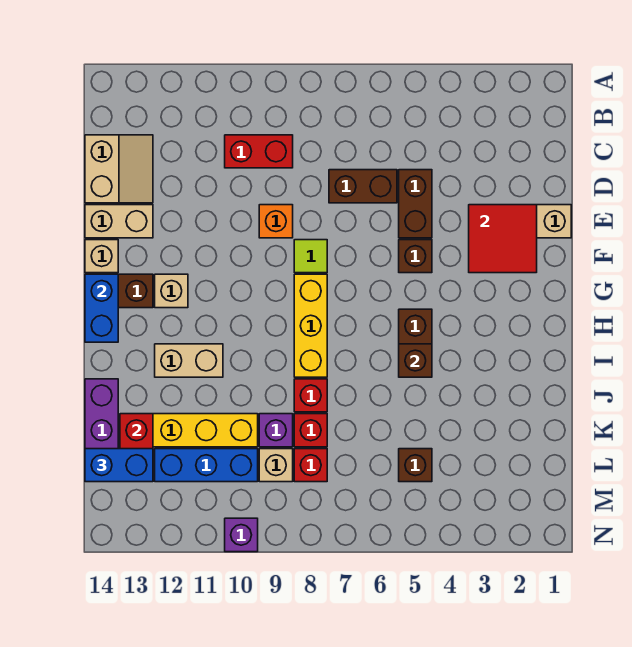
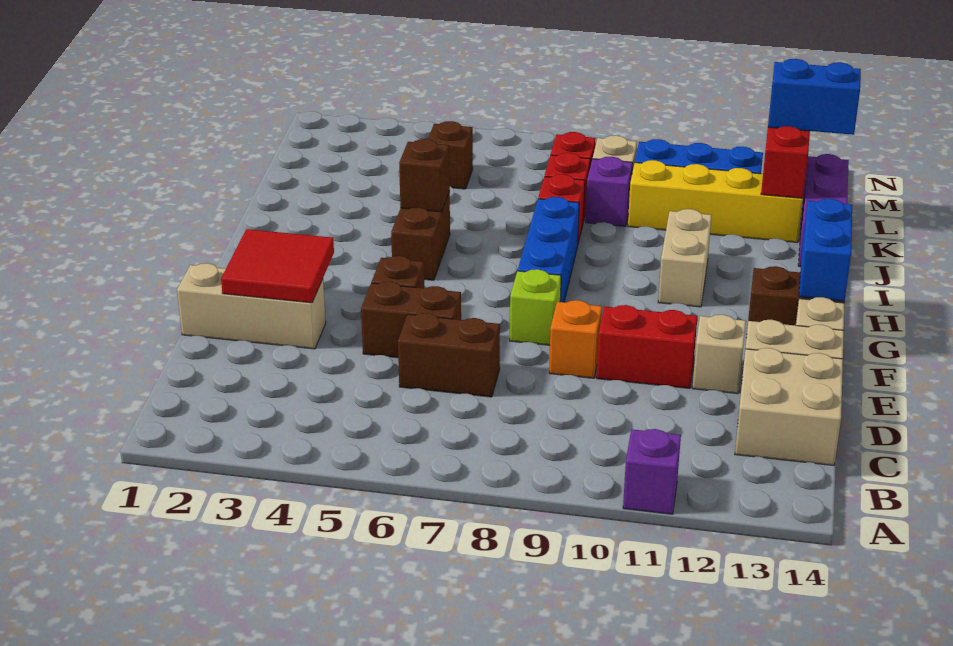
red brick C9:C10 level 1 -> red brick E10:E11 level 1
tan slope C13:D14 level 1 top 14 -> tan brick C13:D14 level 1
brown brick D5:E5 level 1 -> brown brick E5:E6 level 1
lime tile F8 level 1 -> lime brick F8 level 1
yellow brick G8:I8 level 1 -> blue brick G8:I8 level 1
tan brick G12 level 1 -> tan brick E12 level 1
tan brick I11:I12 level 1 -> tan brick H11:I11 level 1
purple brick N10 level 1 -> purple brick A11 level 1

